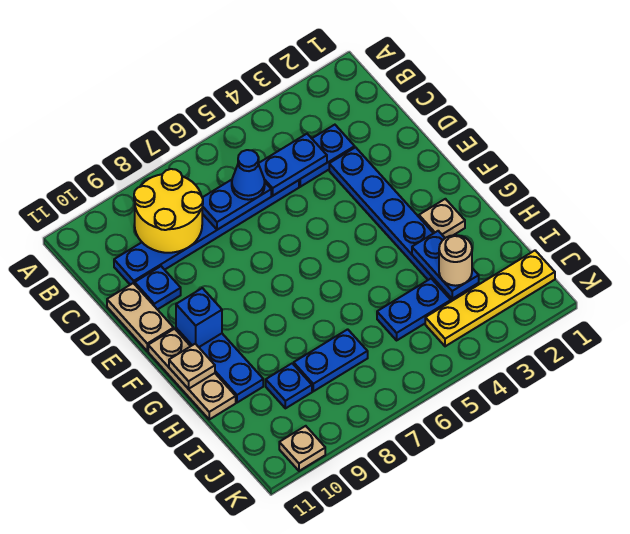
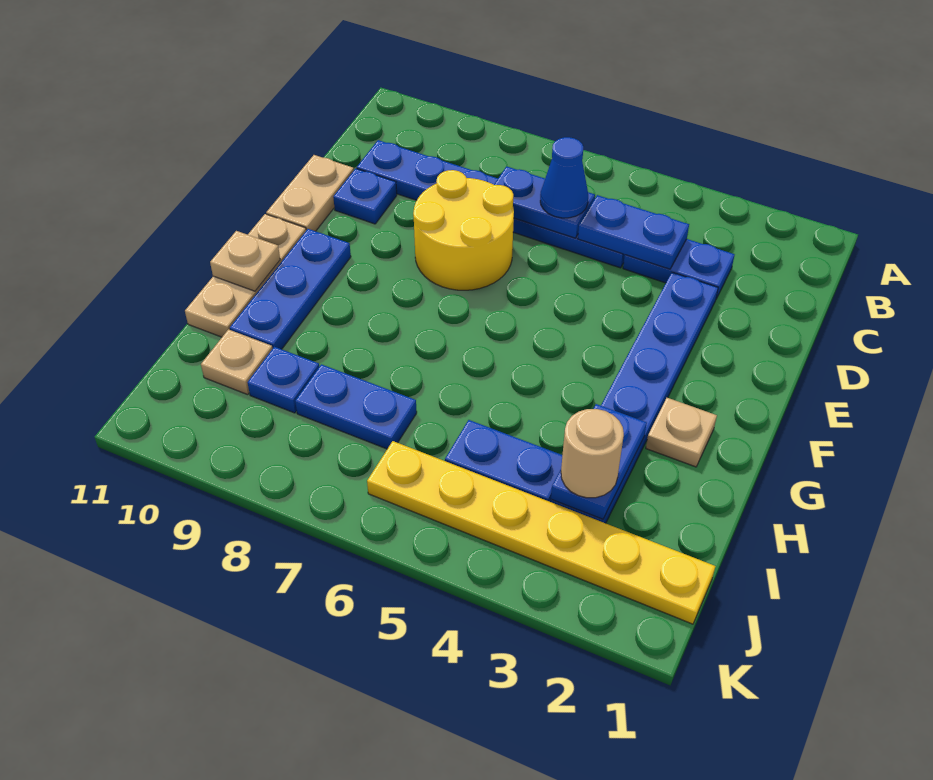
yellow round brick B8:C9 level 2 -> yellow round brick D7:E8 level 1
blue brick F10 level 2 -> none
yellow plate J1:J4 level 1 -> yellow plate J1:J6 level 1
tan plate K10 level 1 -> tan plate I10 level 1

